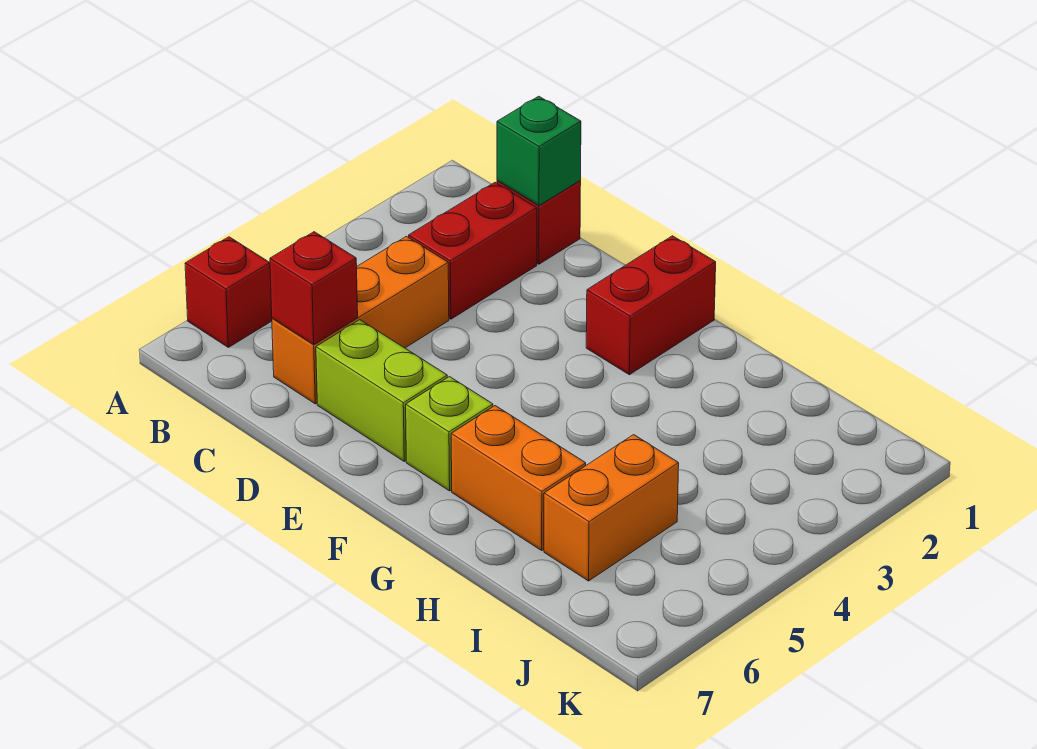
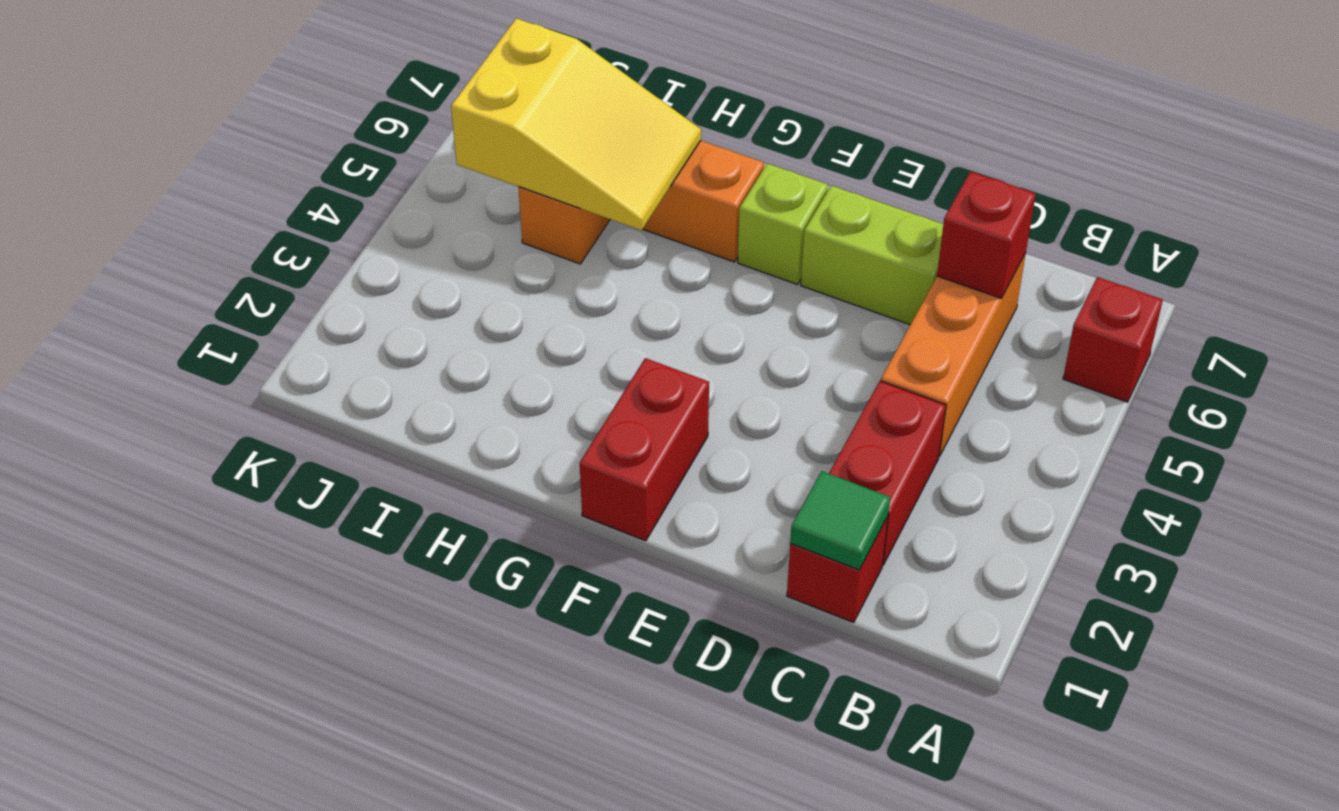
green brick C1 level 2 -> green tile C1 level 2
none -> yellow slope H5:J6 level 2 top J

